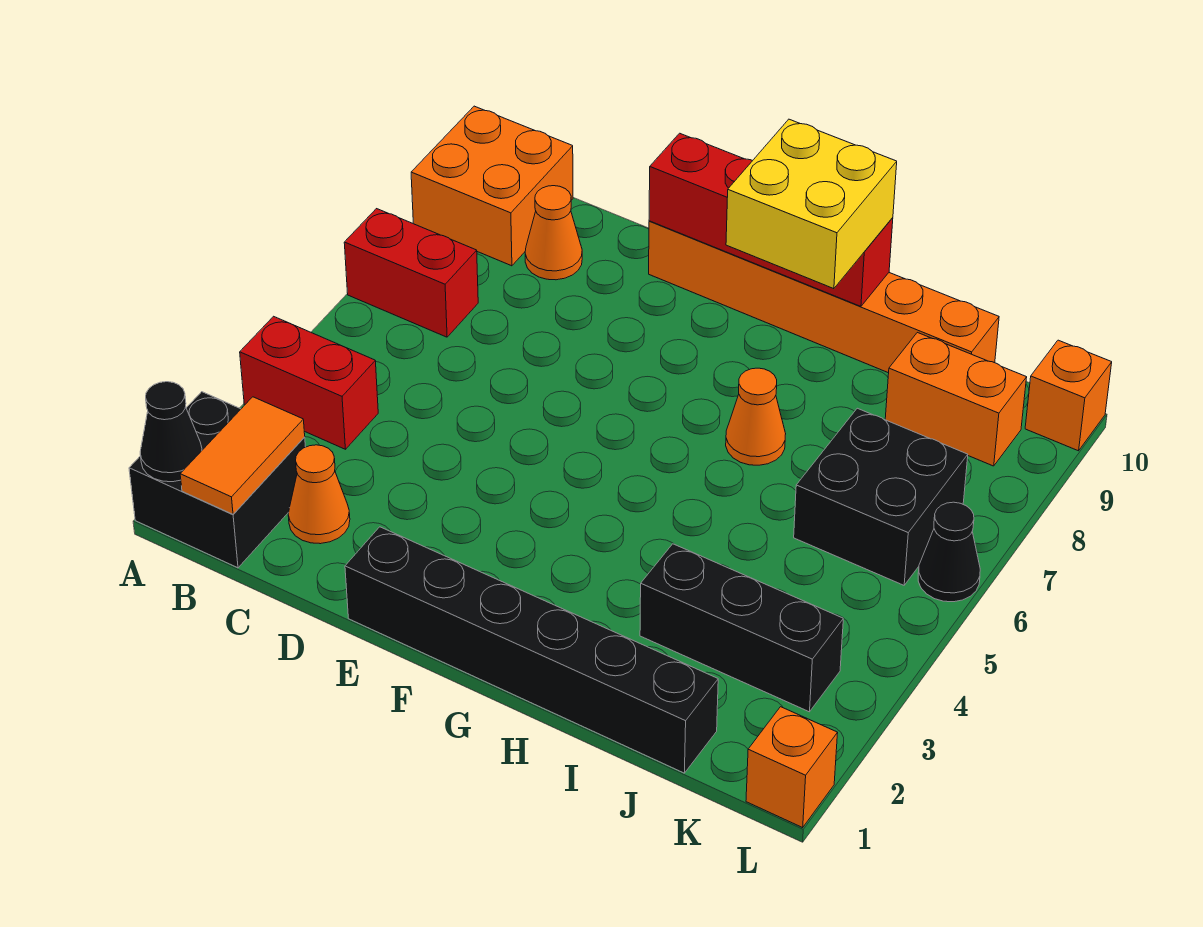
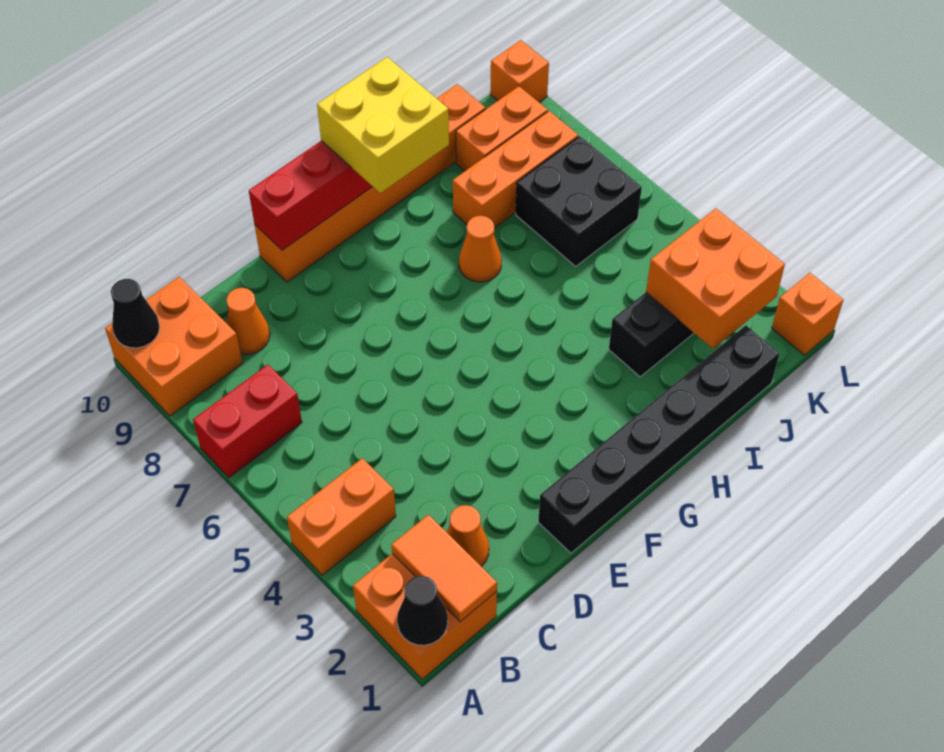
black brick A1:B2 level 1 -> orange brick A1:B2 level 1
red brick A4:B4 level 1 -> orange brick A4:B4 level 1
none -> orange brick I8:K8 level 1
none -> orange brick J2:K3 level 2
black cone L6 level 1 -> black cone A10 level 2

